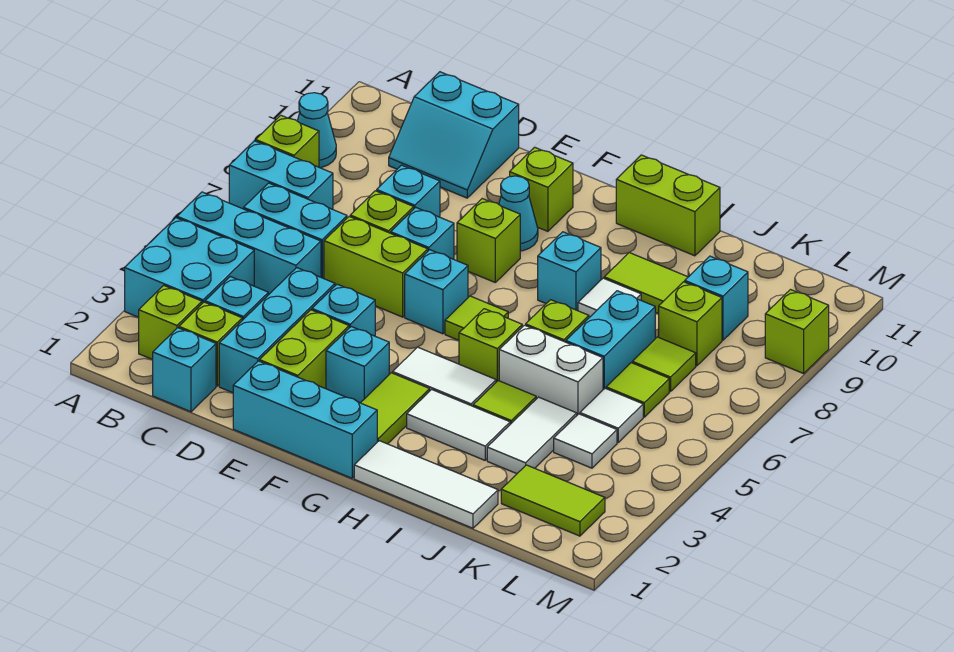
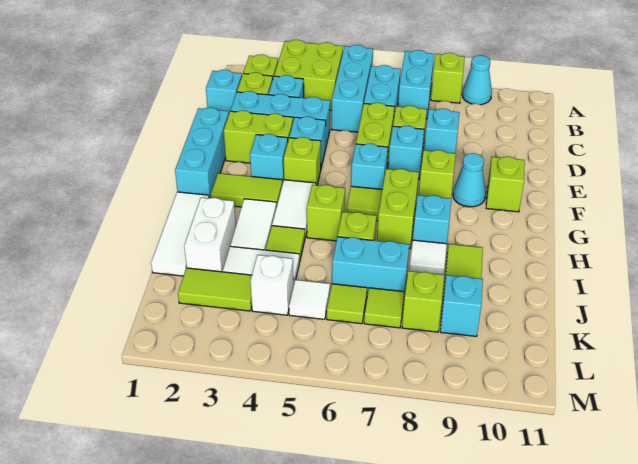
cyan brick A3:B4 level 1 -> lime brick A3:B4 level 1
cyan slope C10:D11 level 1 top 11 -> none
lime brick H11:I11 level 1 -> lime brick G7:H7 level 1
white brick I5:J5 level 1 -> white brick I2:J2 level 1
lime tile K2:L2 level 1 -> lime tile K2:K3 level 1
white tile K4 level 1 -> white brick K4 level 1
lime brick M9 level 1 -> lime brick F4 level 1

